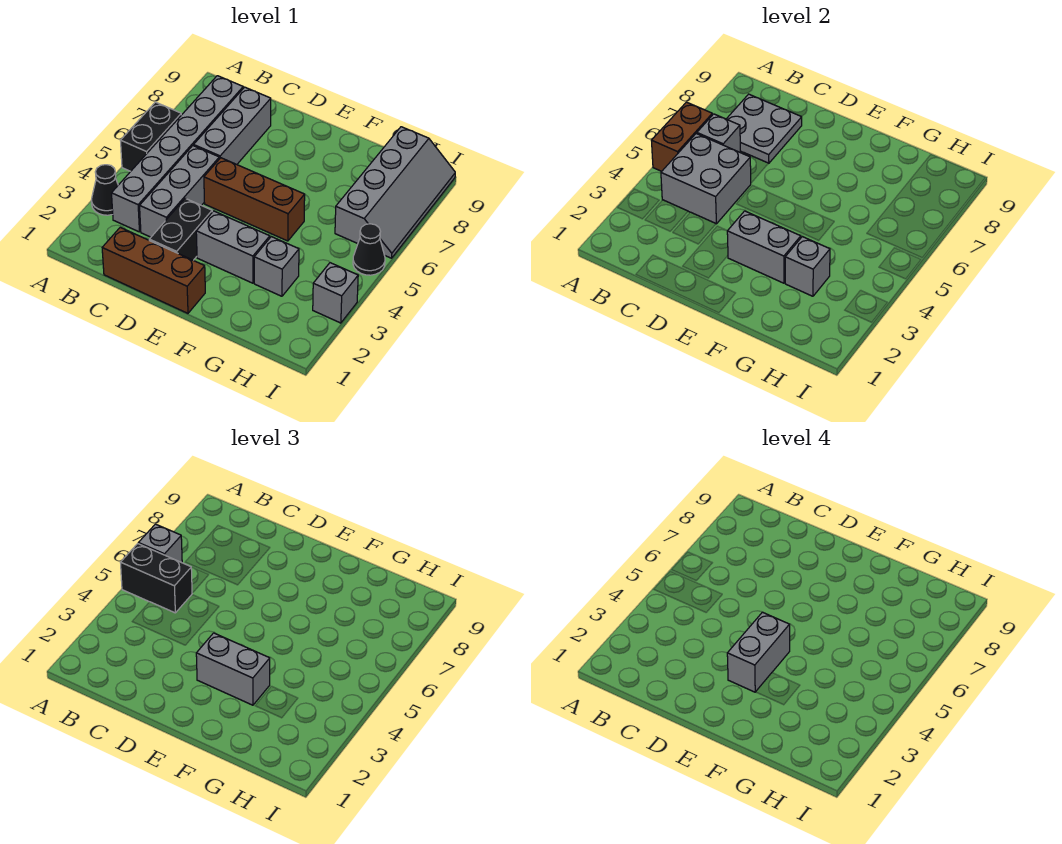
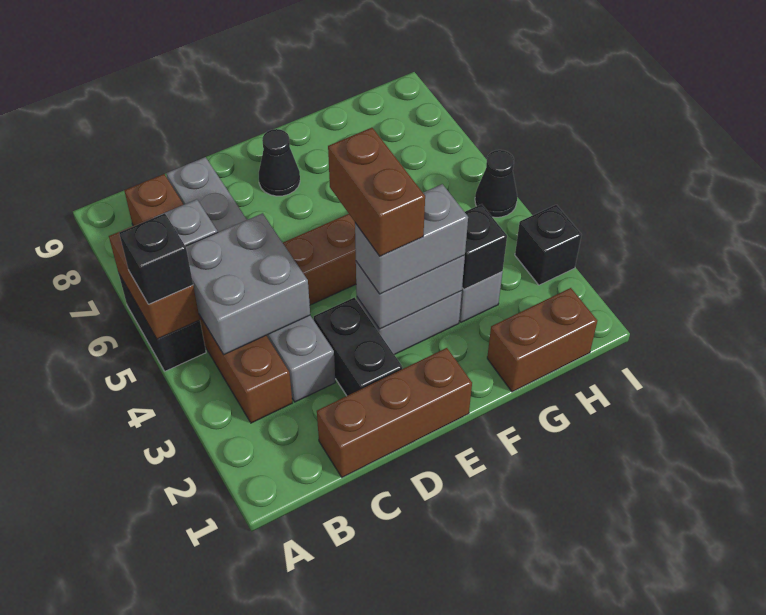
black cone A3 level 1 -> black cone E8 level 1
black brick A5:B5 level 3 -> black brick A5 level 3
grey brick A6 level 3 -> none
grey brick B3:B8 level 1 -> brown brick B3:B8 level 1
grey plate B7:C8 level 2 -> none
grey brick E3:E4 level 4 -> brown brick E3:E4 level 4
none -> brown brick G1:H1 level 1
grey brick G3 level 2 -> black brick G3 level 2
grey slope H6:I9 level 1 top H -> none
grey brick I3 level 1 -> black brick I3 level 1

